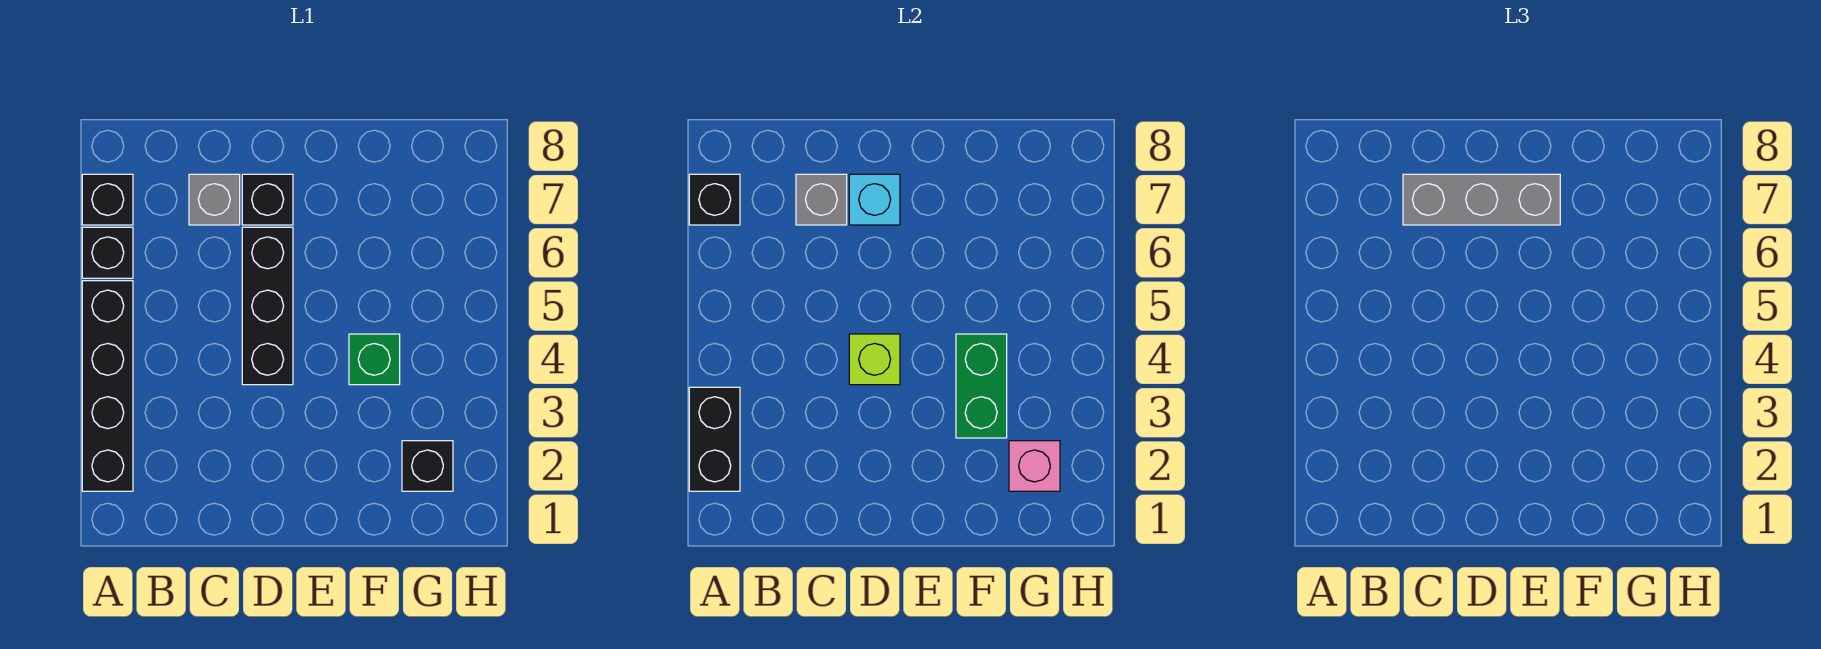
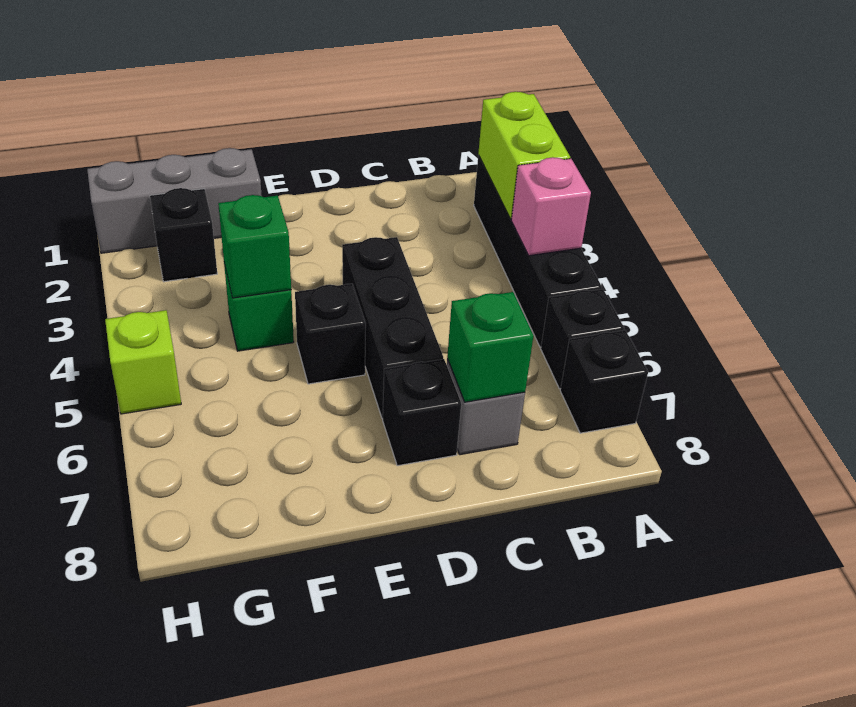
black brick A2:A3 level 2 -> lime brick A2:A3 level 2
black brick A7 level 2 -> black brick E5 level 1
grey brick C7 level 2 -> green brick C7 level 2
grey brick C7:E7 level 3 -> grey brick F1:H1 level 1
lime brick D4 level 2 -> lime brick H5 level 1
cyan brick D7 level 2 -> none
green brick F3:F4 level 2 -> green brick F4 level 2
pink brick G2 level 2 -> pink brick A4 level 2

